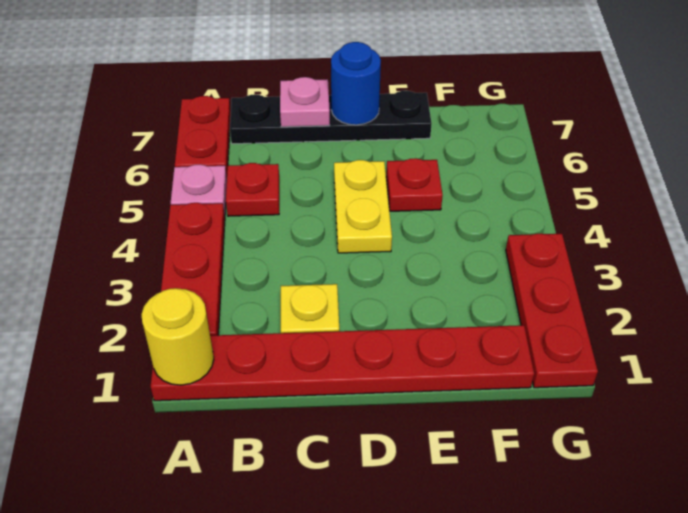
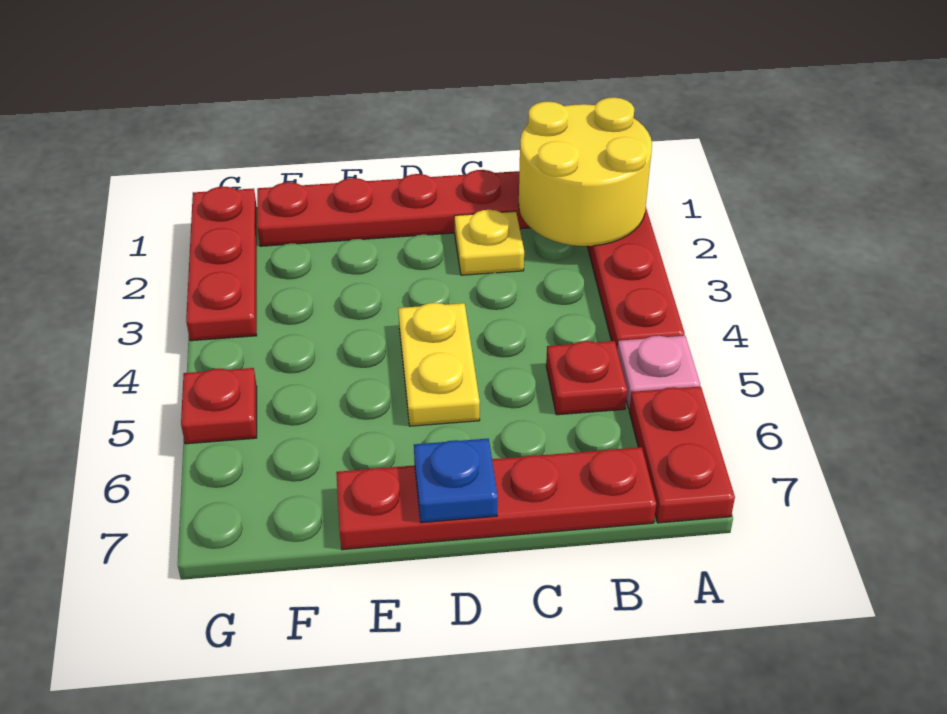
yellow round brick A1 level 2 -> yellow round brick A1:B2 level 2
black plate B7:E7 level 1 -> red plate B7:E7 level 1
pink plate C7 level 2 -> none
blue round brick D7 level 2 -> blue plate D7 level 2
red plate E5 level 1 -> red plate G5 level 1

